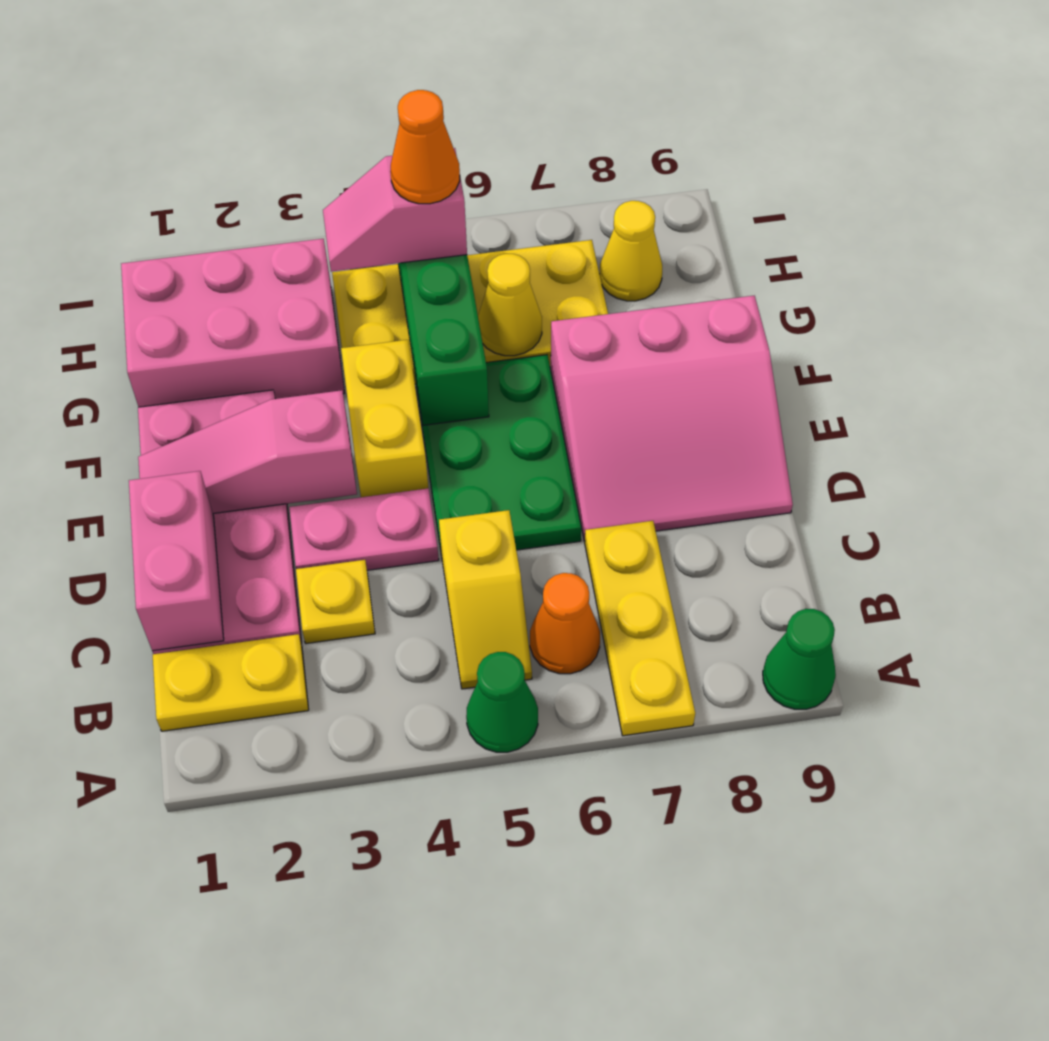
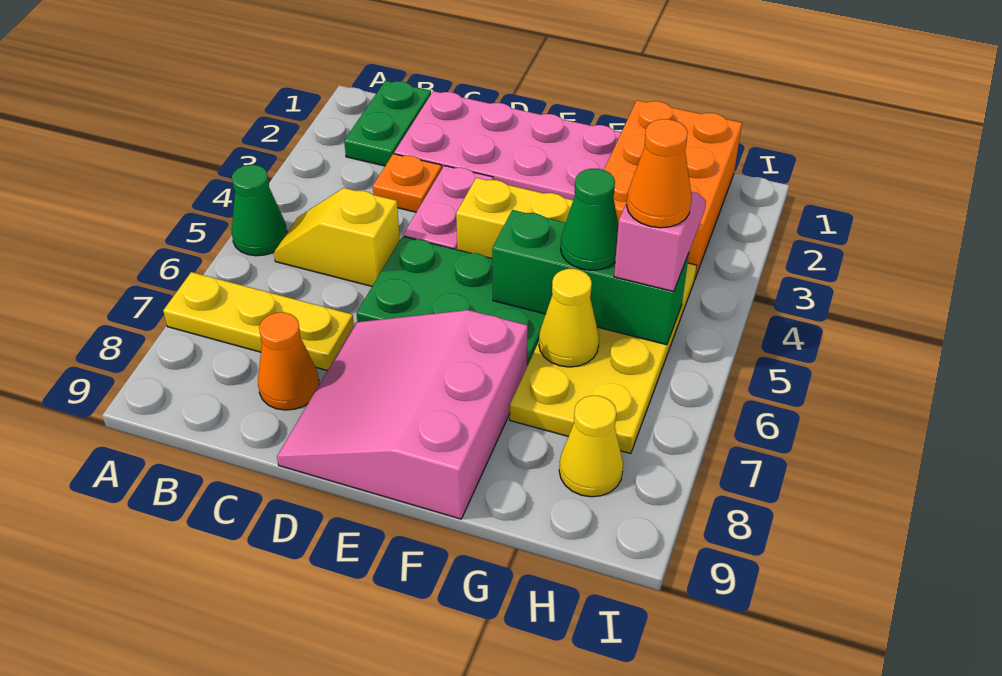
green cone A9 level 1 -> green cone G5 level 3
yellow plate B1:B2 level 1 -> green plate B1:B2 level 1
orange cone B6 level 1 -> orange cone C8 level 1
pink brick C1:D1 level 2 -> none
yellow plate C3 level 1 -> orange plate C3 level 1
pink slope E1:E3 level 2 top 3 -> none
pink brick G1:H3 level 1 -> orange brick G1:H3 level 1

